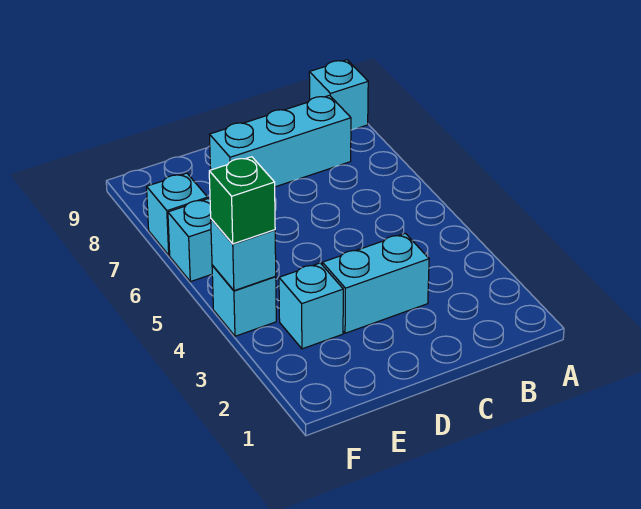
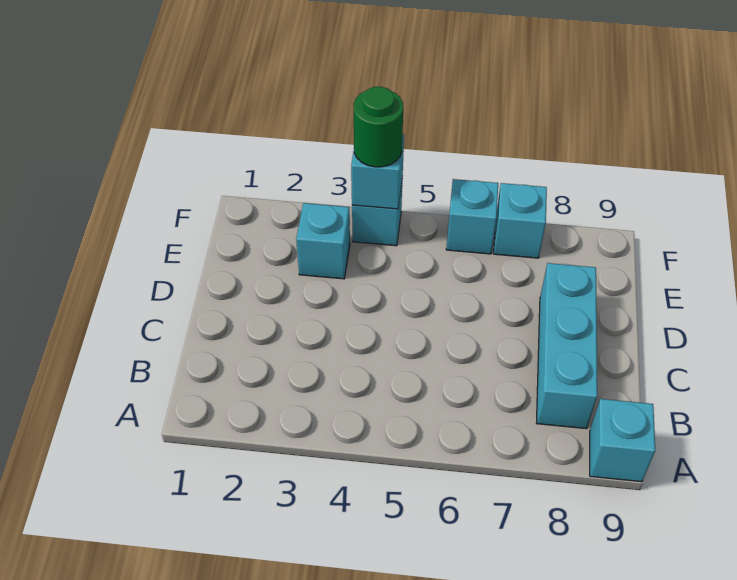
cyan brick C3:D3 level 1 -> none
green brick F4 level 3 -> green round brick F4 level 3

